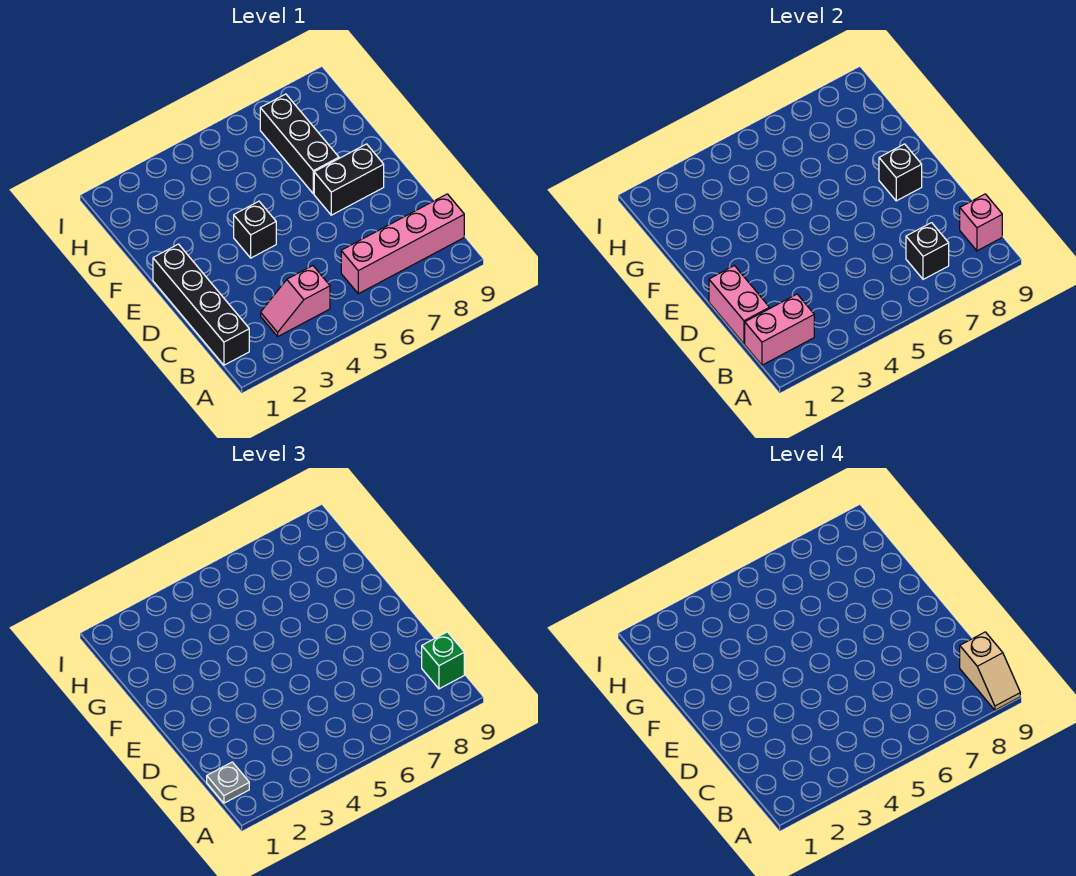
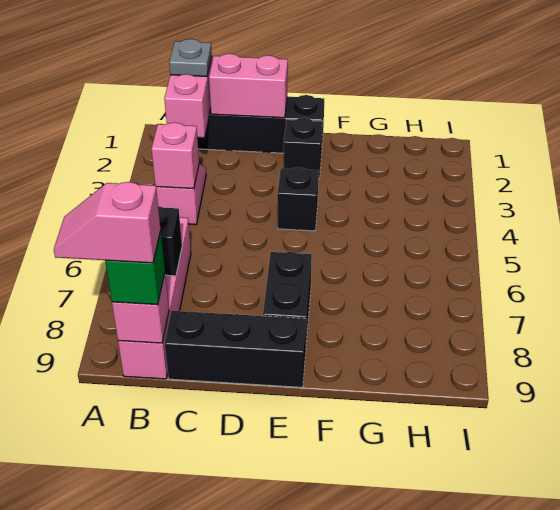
tan slope A9:B9 level 4 top B -> pink slope A9:B9 level 4 top B
none -> pink brick B4 level 2
black brick E8 level 2 -> black brick E2 level 1
black brick F7:H7 level 1 -> black brick C9:E9 level 1

